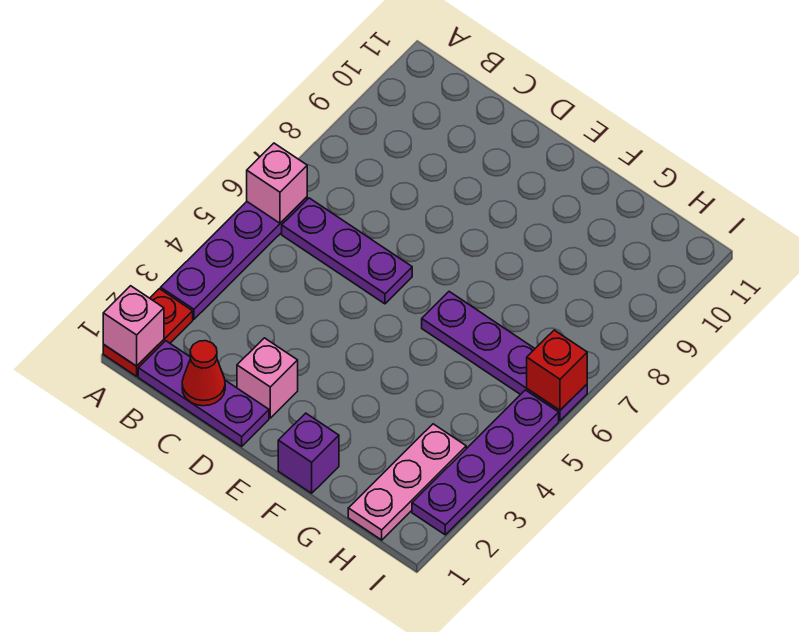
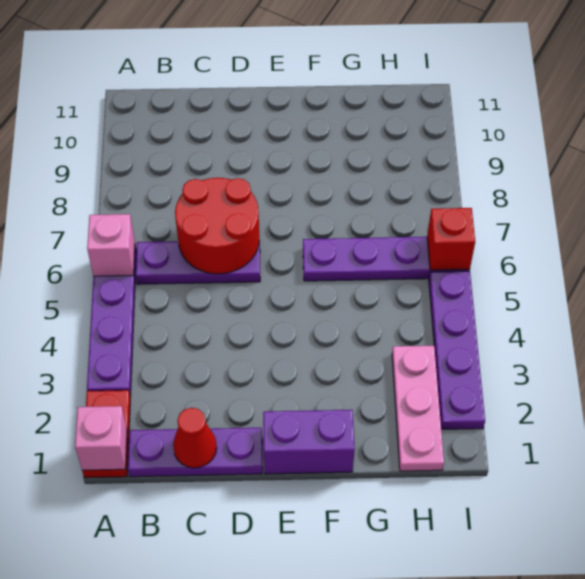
none -> red round brick C6:D7 level 2
pink brick D2 level 1 -> none
purple brick F1 level 1 -> purple brick E1:F1 level 1

